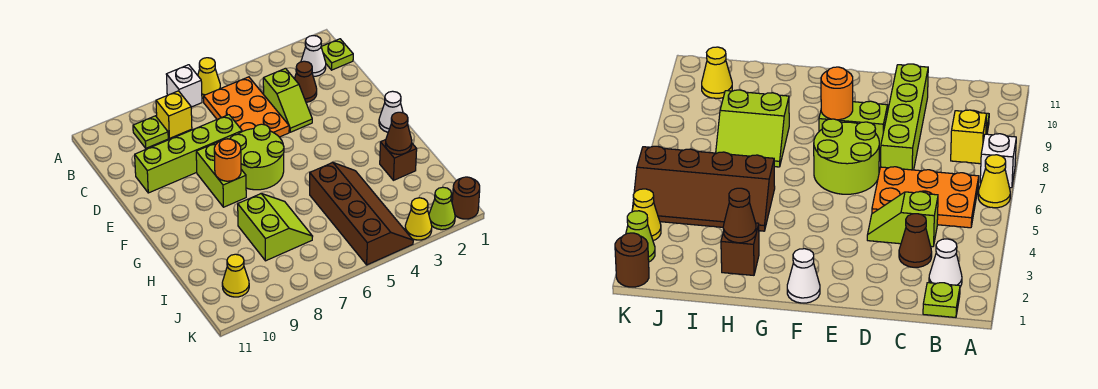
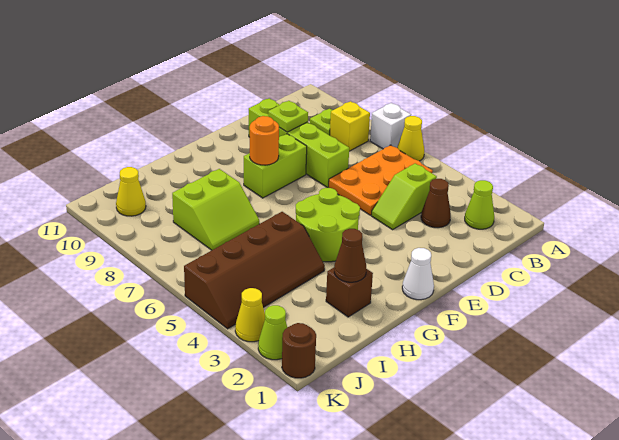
lime plate B1 level 1 -> lime plate D9 level 2
white cone B2 level 1 -> lime cone B2 level 1
lime round brick E6:F7 level 1 -> lime round brick F4:G5 level 1

